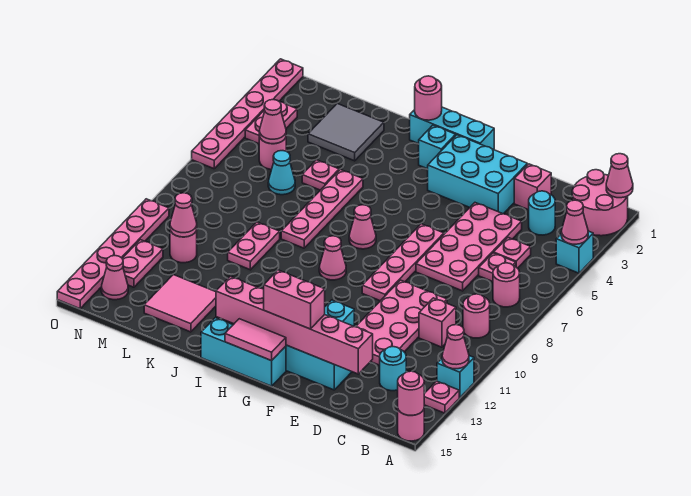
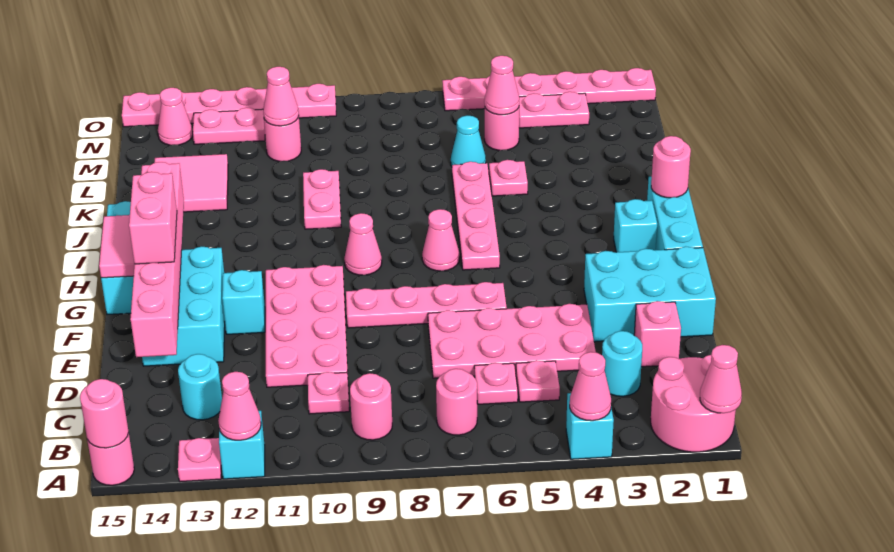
pink brick C10 level 1 -> pink plate C10 level 1
pink plate D9:E12 level 1 -> pink plate D10:G11 level 1
cyan brick E2:G3 level 1 -> cyan brick E1:F3 level 1
pink plate J5:J8 level 1 -> pink plate H6:K6 level 1
grey tile K2:L3 level 1 -> none
pink plate K9:K10 level 1 -> pink plate J10:K10 level 1

